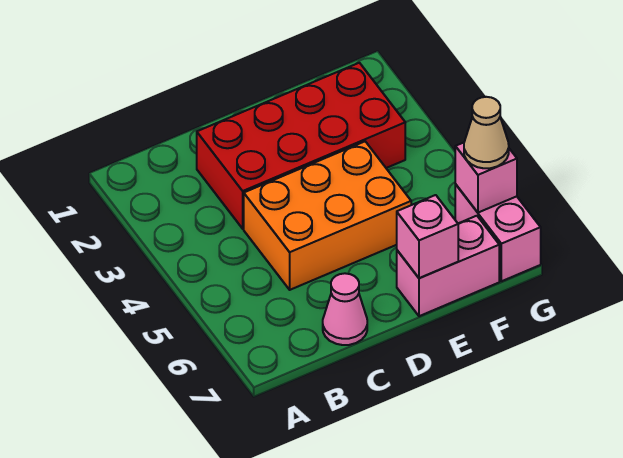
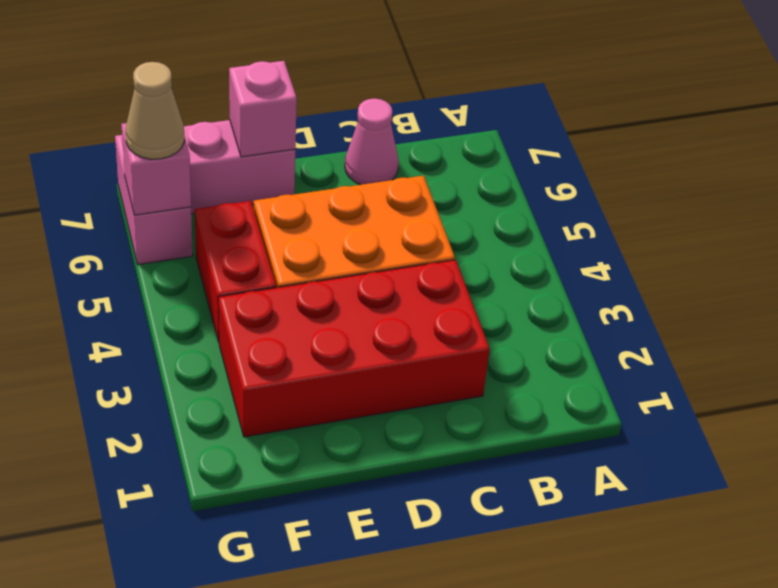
none -> red brick F4:F5 level 1

